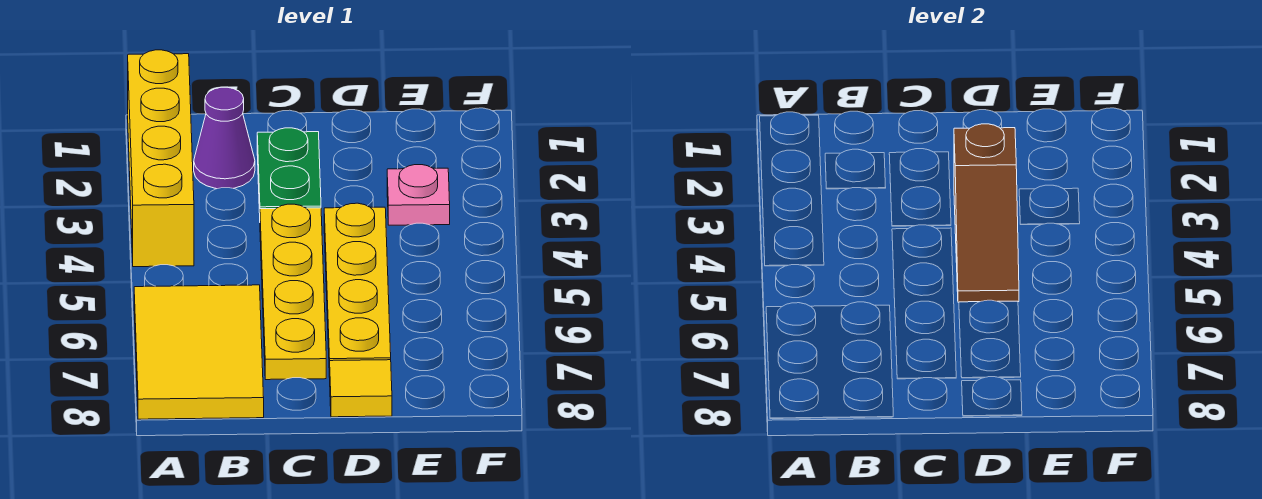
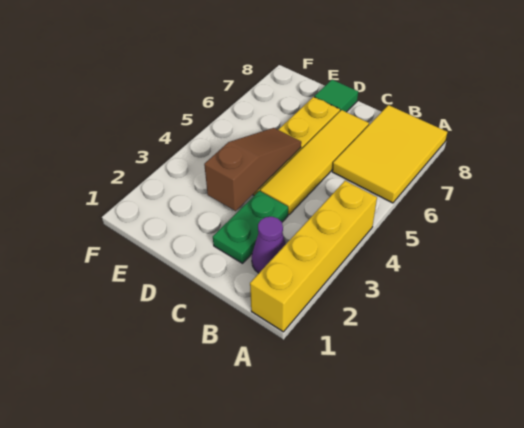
yellow plate C4:C7 level 1 -> yellow tile C4:C7 level 1
yellow tile D8 level 1 -> green tile D8 level 1
pink plate E3 level 1 -> none

